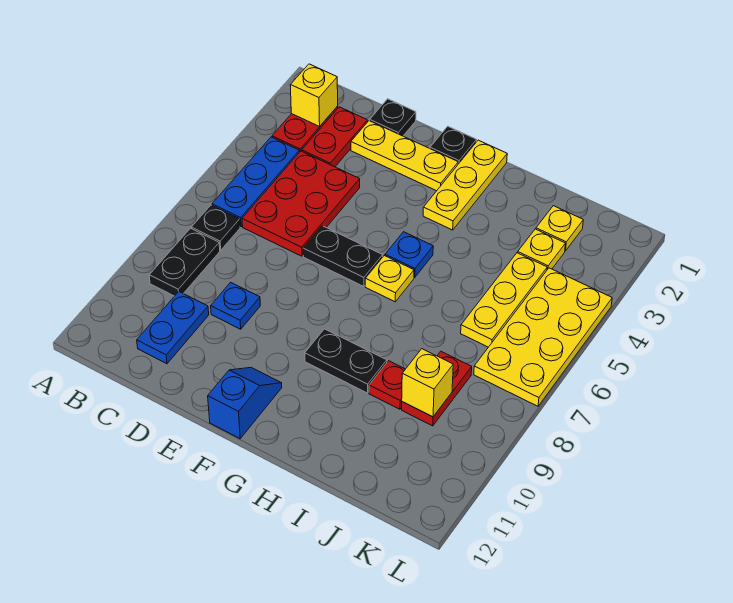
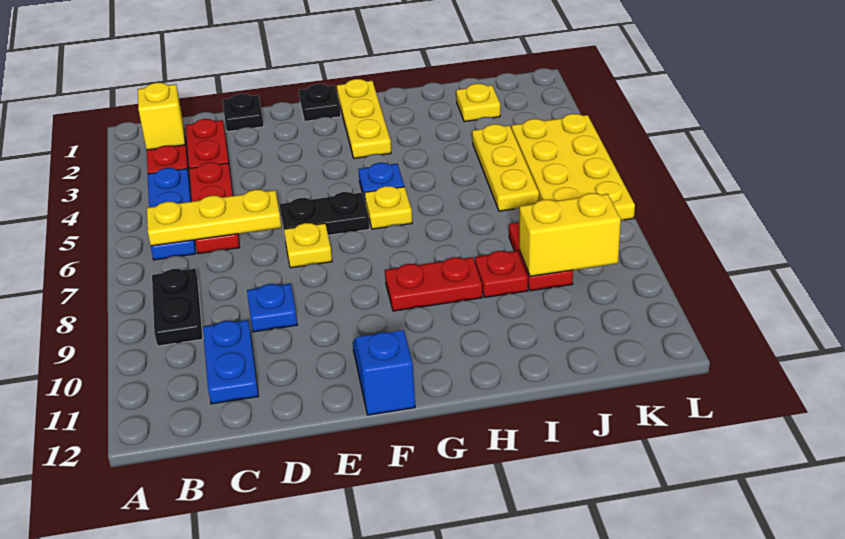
black plate B7 level 1 -> none
red plate C4:D6 level 1 -> red plate C4:C6 level 1
yellow plate D2:F2 level 1 -> yellow plate B6:D6 level 2
black plate G9:H9 level 1 -> red plate G9:H9 level 1
yellow plate J3 level 1 -> yellow plate E7 level 1
yellow brick J9 level 2 -> yellow brick J9:K9 level 2

